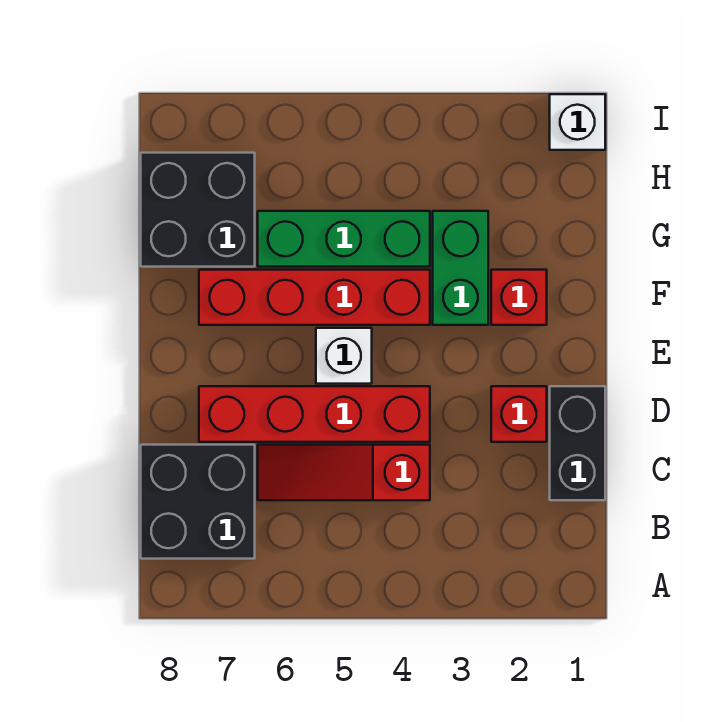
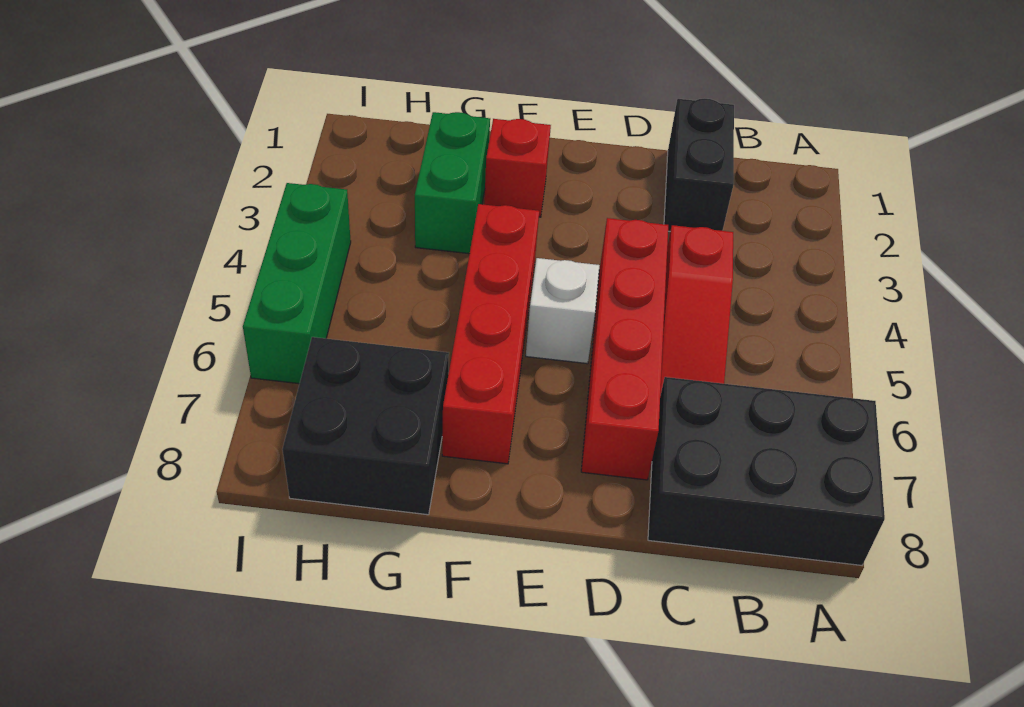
black brick B7:C8 level 1 -> black brick A7:C8 level 1
black brick C1:D1 level 1 -> black brick C1:C2 level 1
red brick D2 level 1 -> none
green brick F3:G3 level 1 -> green brick G2:G3 level 1
green brick G4:G6 level 1 -> green brick I4:I6 level 1
white brick I1 level 1 -> none

